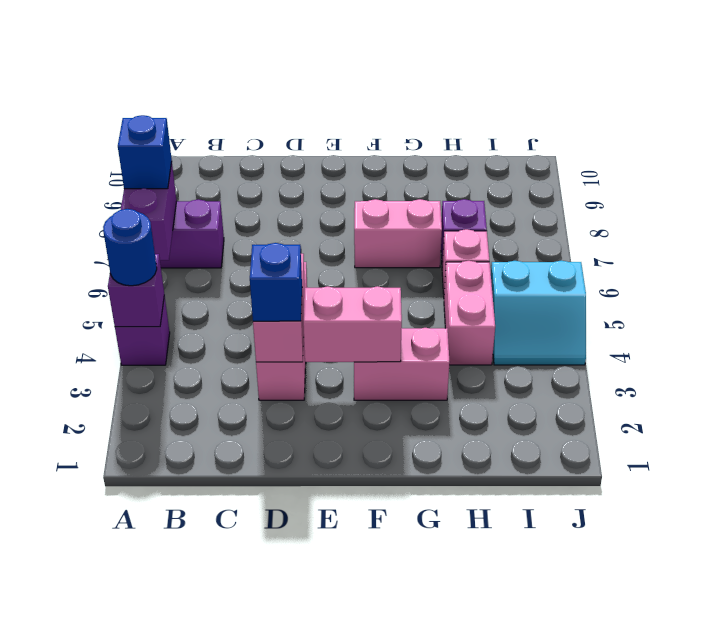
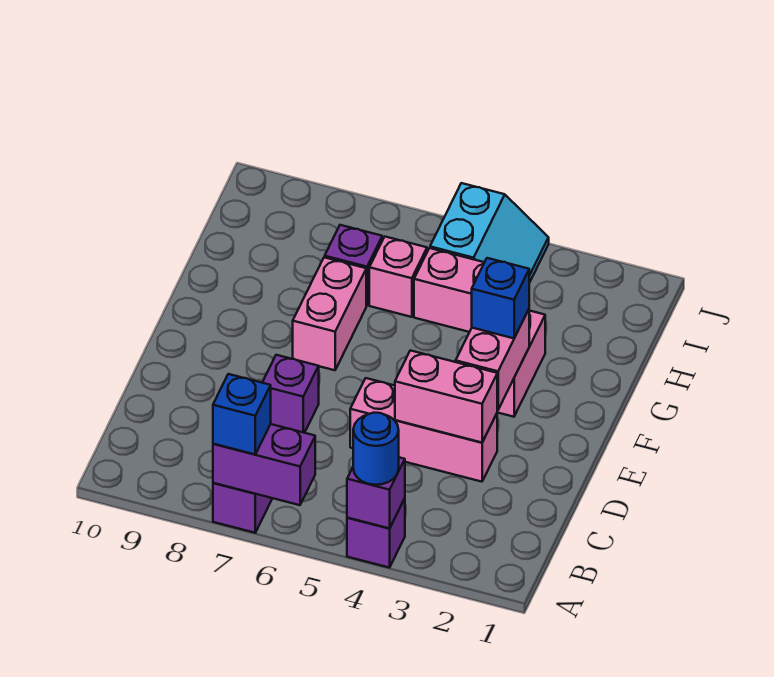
blue brick D3 level 3 -> blue brick F3 level 3
none -> purple brick D7 level 1

